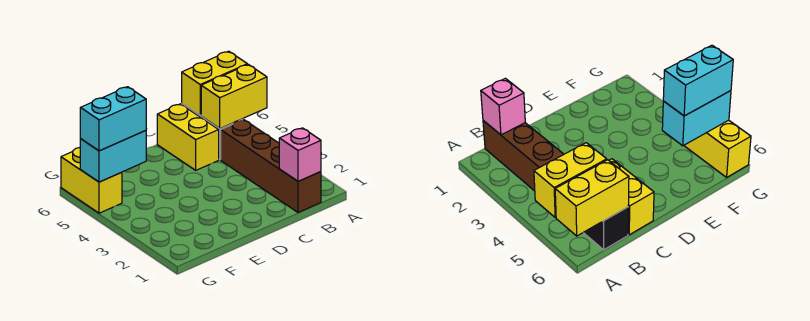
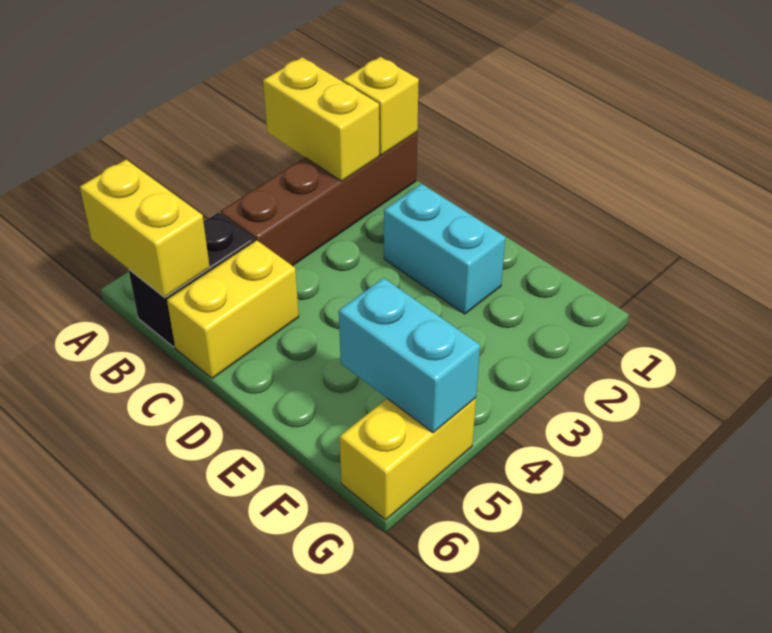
yellow brick A5:B5 level 2 -> yellow brick A2:B2 level 2
pink brick B1 level 2 -> yellow brick B1 level 2
cyan brick F5:G5 level 3 -> cyan brick D2:E2 level 1

